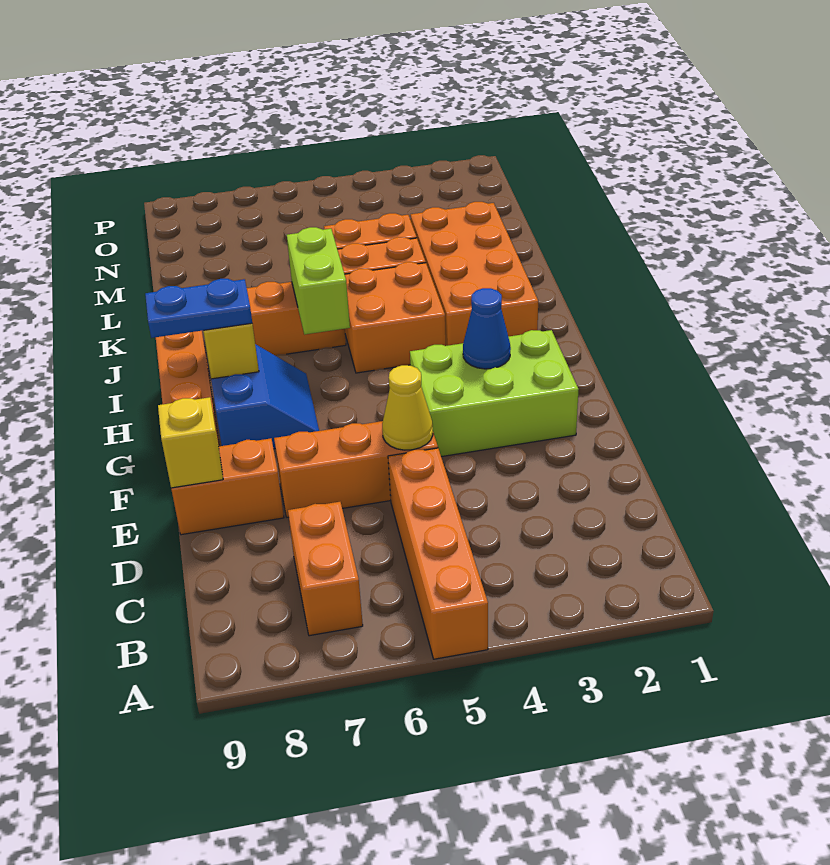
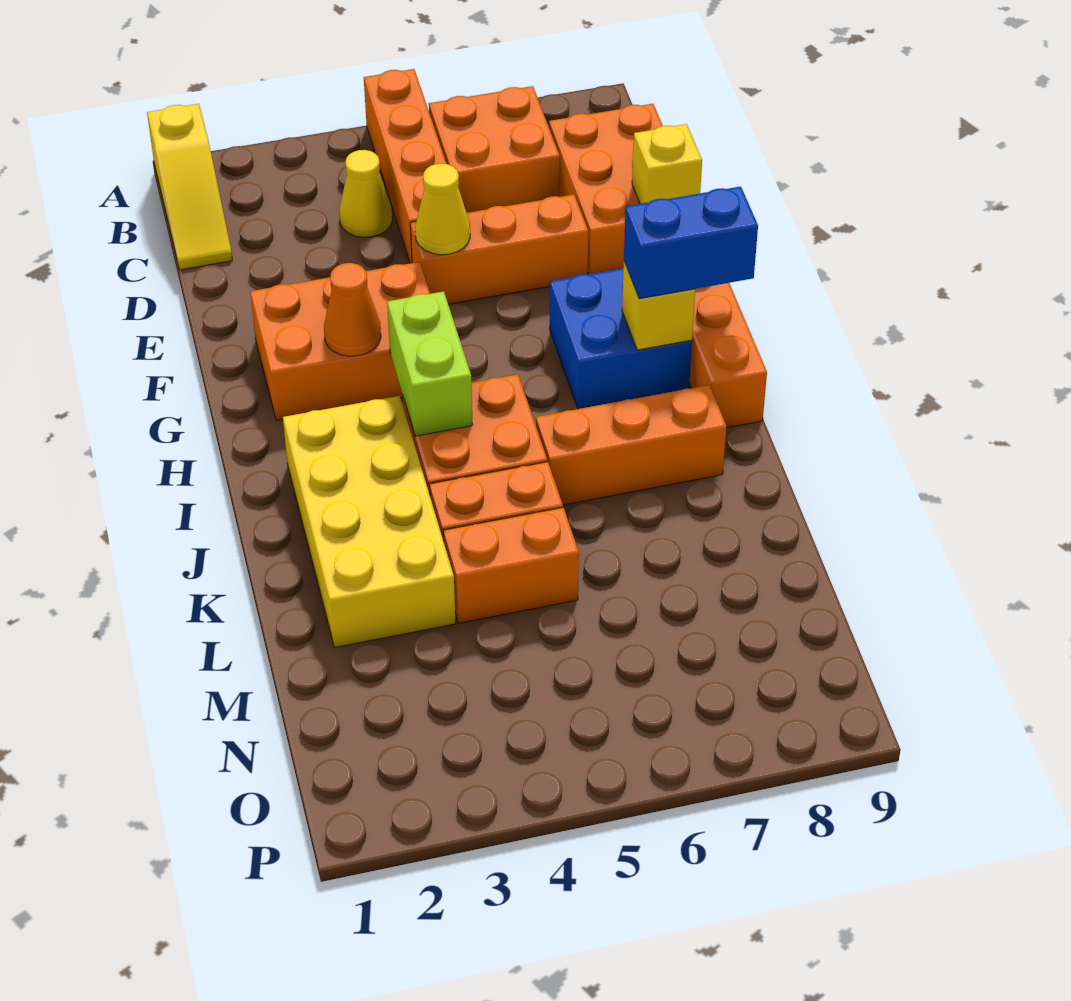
none -> yellow slope A1:C1 level 1 top A
orange brick B7:C7 level 1 -> orange brick B6:C7 level 1
none -> yellow cone C4 level 1
orange brick E8:E9 level 1 -> orange brick C8:E9 level 1
lime brick F2:G4 level 1 -> orange brick F2:G4 level 1
blue cone G3 level 2 -> orange cone G3 level 2
blue slope G7:H8 level 1 top 8 -> blue brick G7:H8 level 1
blue plate H8:H9 level 3 -> blue brick H8:H9 level 3
orange brick I2:L3 level 1 -> yellow brick I2:L3 level 1
lime brick I6:J6 level 2 -> lime brick H4:I4 level 2

